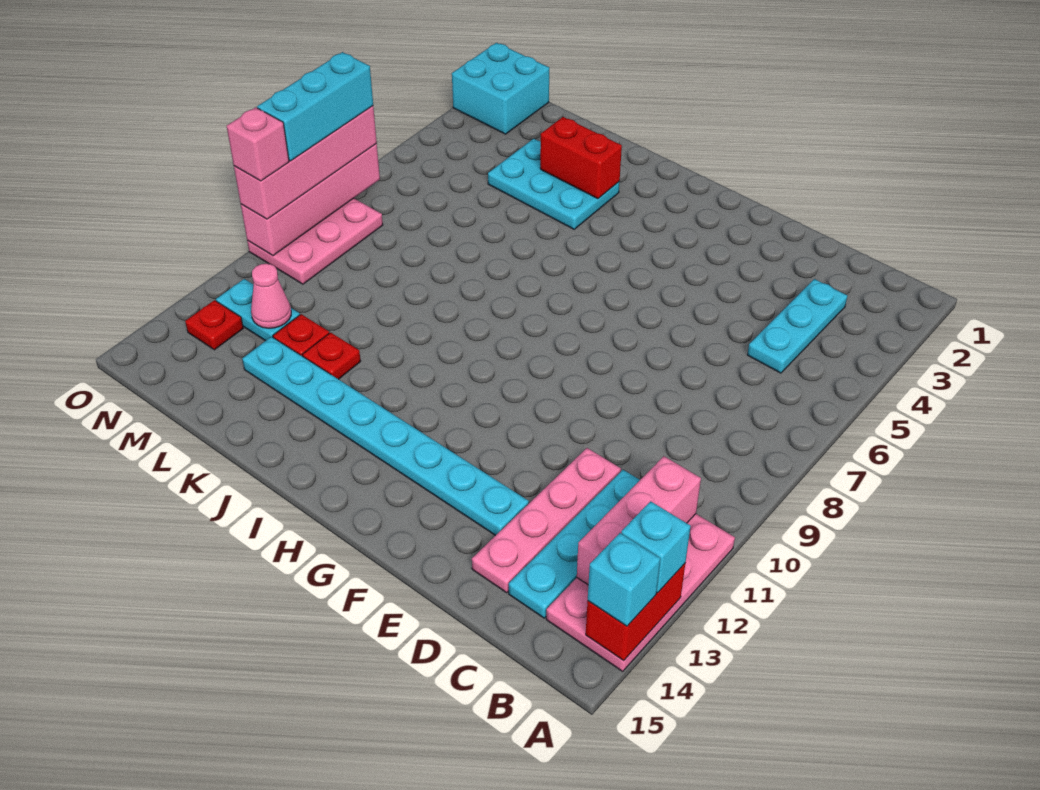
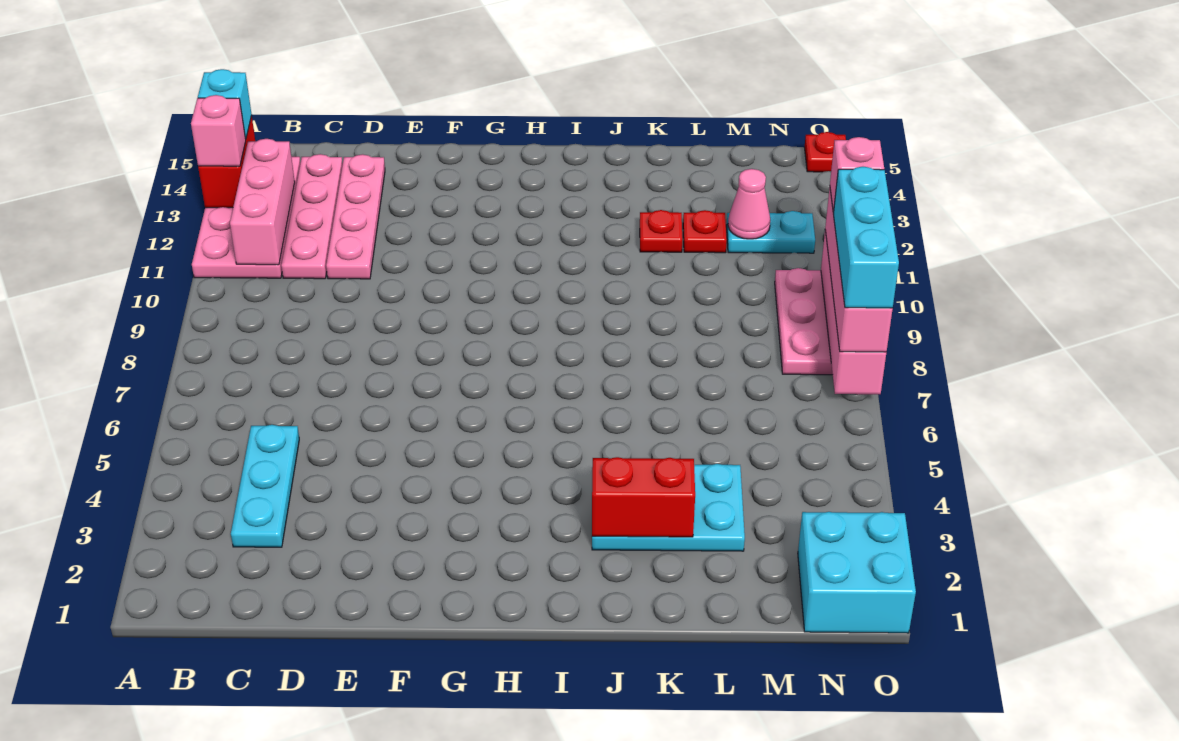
cyan brick A13 level 3 -> pink brick A13 level 3
cyan plate C11:C14 level 1 -> pink plate C11:C14 level 1
cyan plate E13:L13 level 1 -> none
red plate N13 level 1 -> red plate O15 level 1

